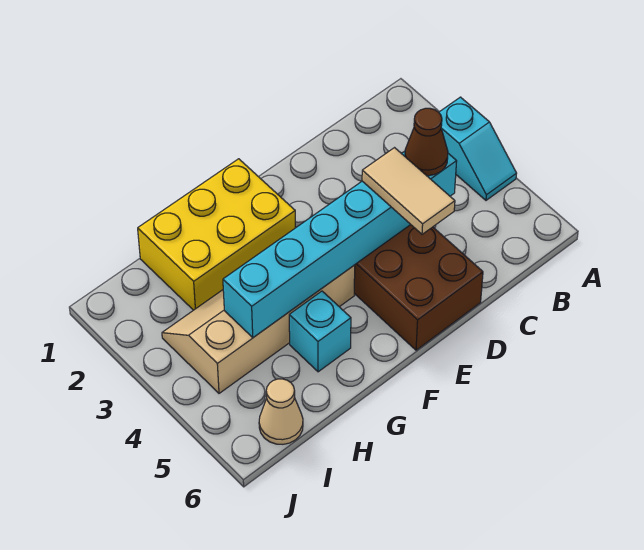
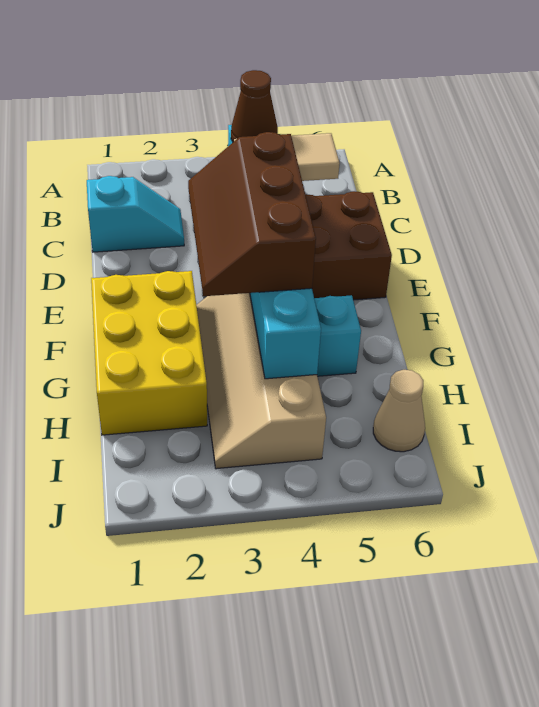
cyan slope A3:A4 level 1 top 3 -> cyan slope C1:C2 level 1 top 1
none -> brown slope E3:G4 level 3 top 4

